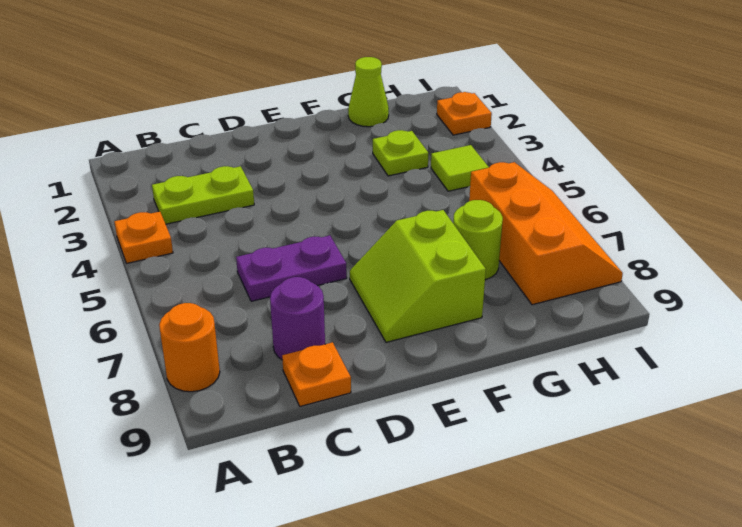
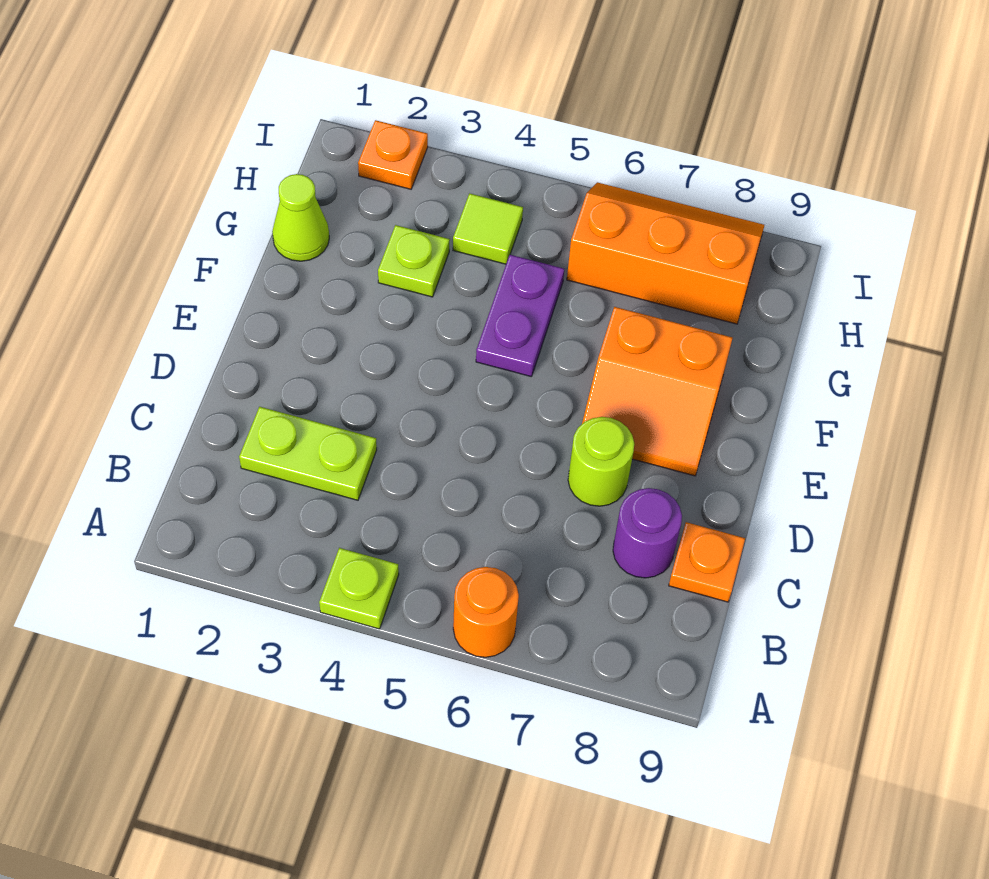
orange plate A4 level 1 -> lime plate A4 level 1
orange round brick A8 level 1 -> orange round brick A6 level 1
lime plate B3:C3 level 1 -> lime plate C2:C3 level 1
purple plate C6:D6 level 1 -> purple plate F5:G5 level 1
lime slope E7:F8 level 1 top F -> orange slope E7:F8 level 1 top F
lime round brick G7 level 1 -> lime round brick D7 level 1

